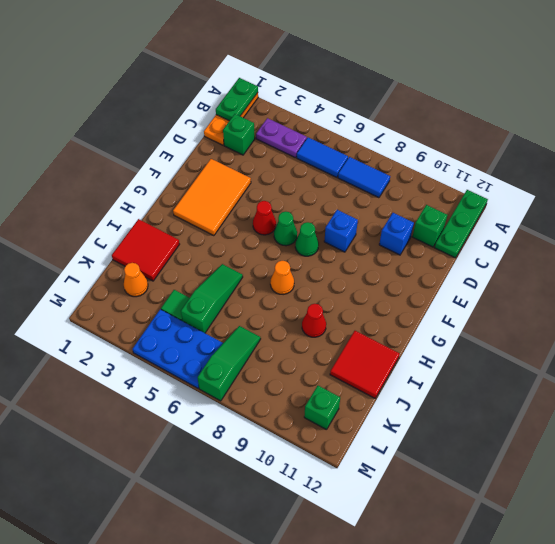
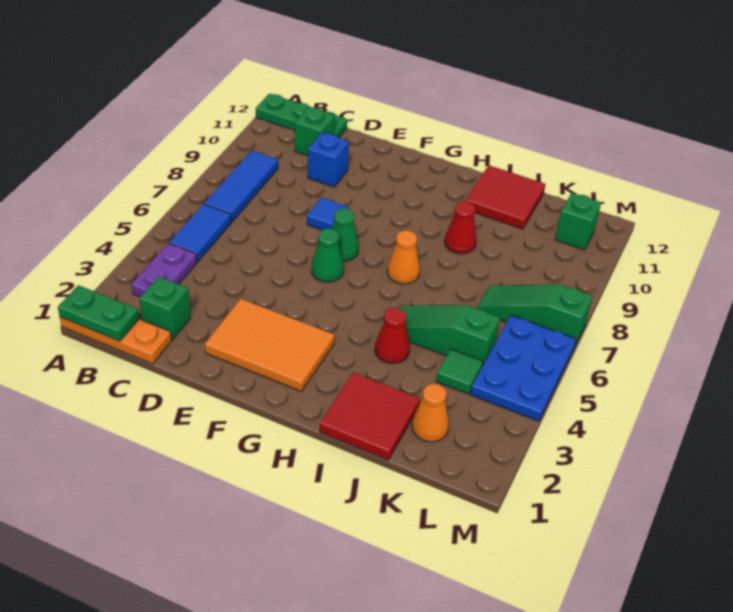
blue tile B7:B8 level 1 -> blue tile B7:B9 level 1
blue brick E8 level 1 -> blue tile E8 level 1
red cone F5 level 1 -> red cone I4 level 1

